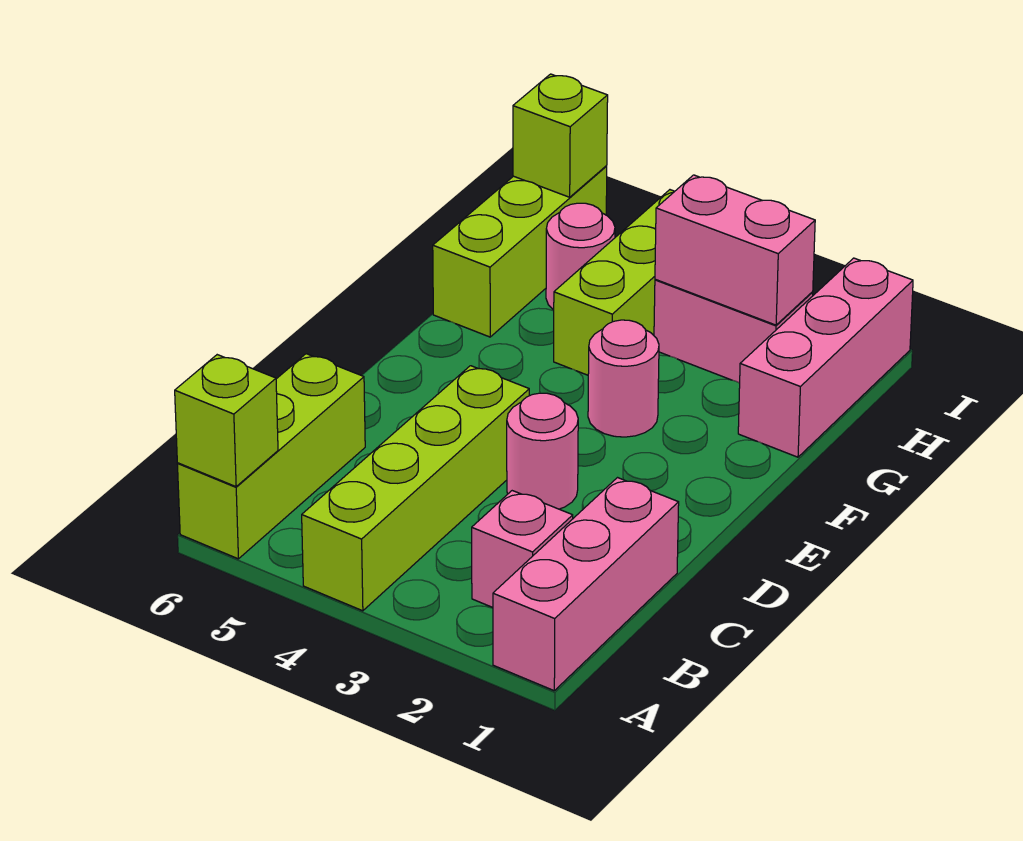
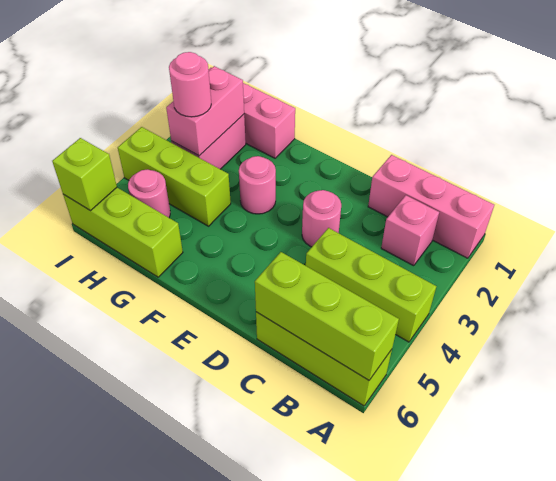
lime brick A4:D4 level 1 -> lime brick A4:C4 level 1
lime brick A6 level 2 -> lime brick A6:C6 level 2
none -> pink round brick H3 level 3

